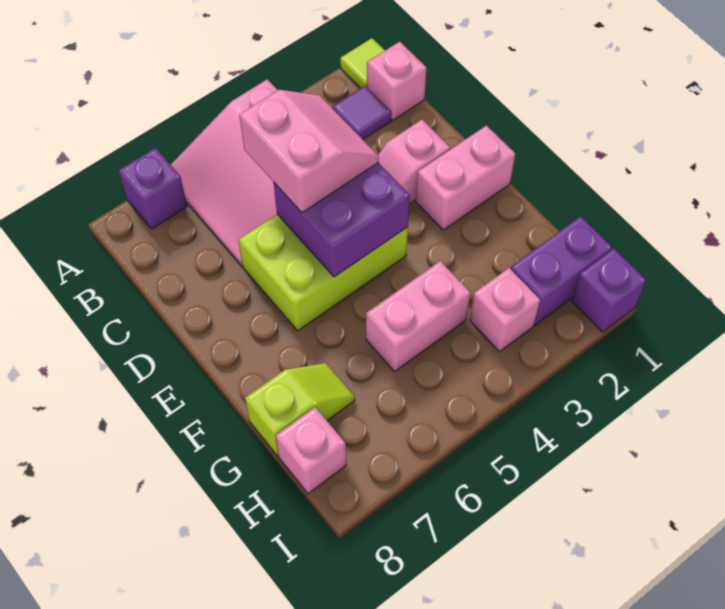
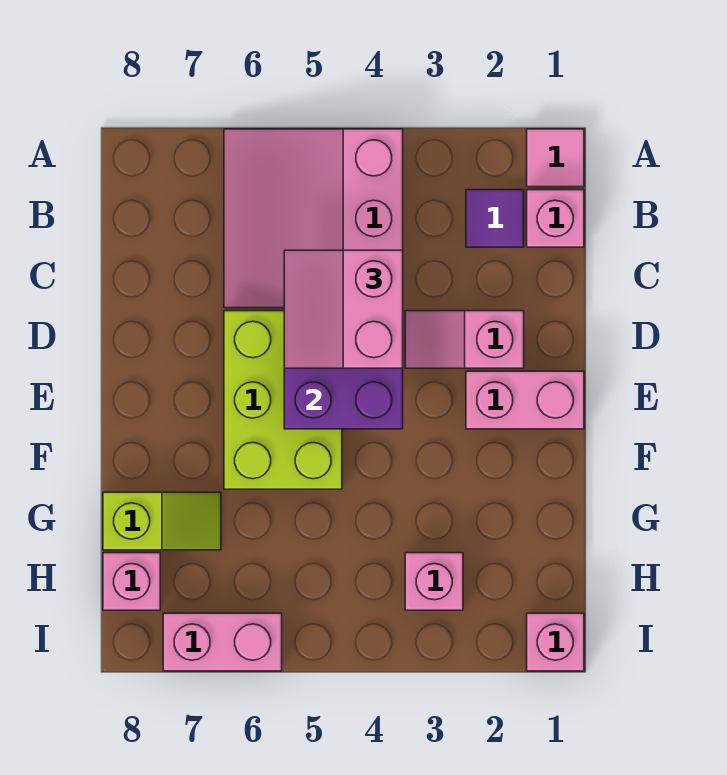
lime tile A1 level 1 -> pink tile A1 level 1
purple brick A7 level 1 -> none
pink slope C4:D5 level 3 top 5 -> pink slope C4:D5 level 3 top 4
lime brick D4:E6 level 1 -> lime brick D5:F6 level 1
pink brick G4:G5 level 1 -> pink brick I6:I7 level 1
purple brick H1:H2 level 1 -> none
purple brick I1 level 1 -> pink brick I1 level 1

